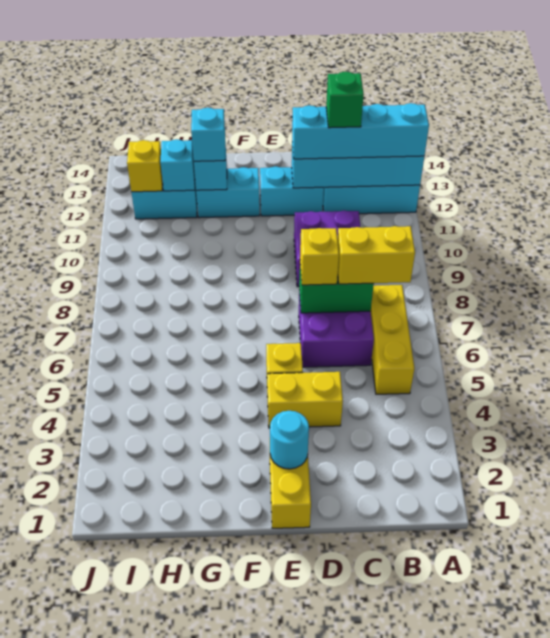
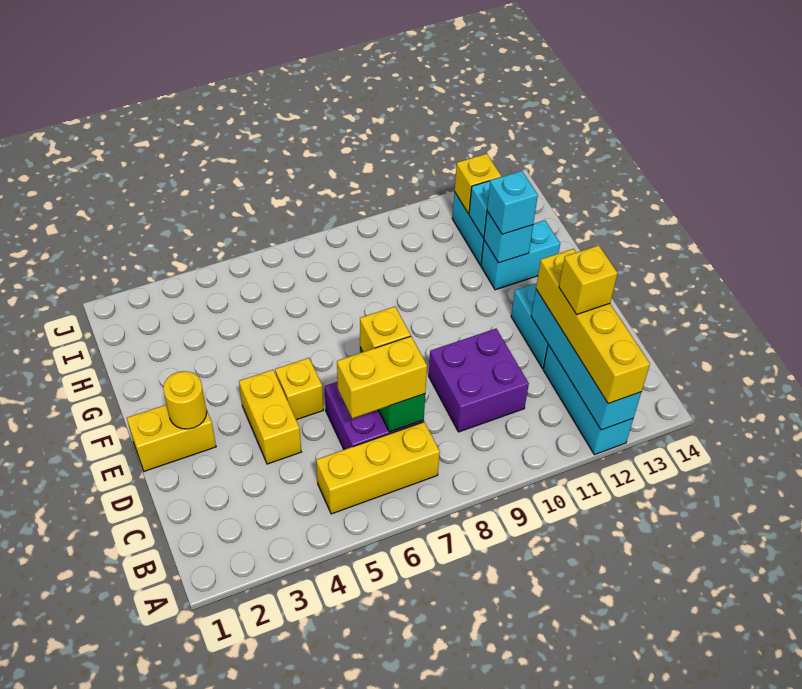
cyan brick A12:D12 level 3 -> yellow brick A12:D12 level 3
yellow brick B7:C7 level 3 -> yellow brick C6:C7 level 3
green brick C12 level 4 -> yellow brick C12 level 4
cyan round brick E2 level 2 -> yellow round brick E2 level 2
cyan brick F12:G12 level 1 -> cyan brick G12:G13 level 1

